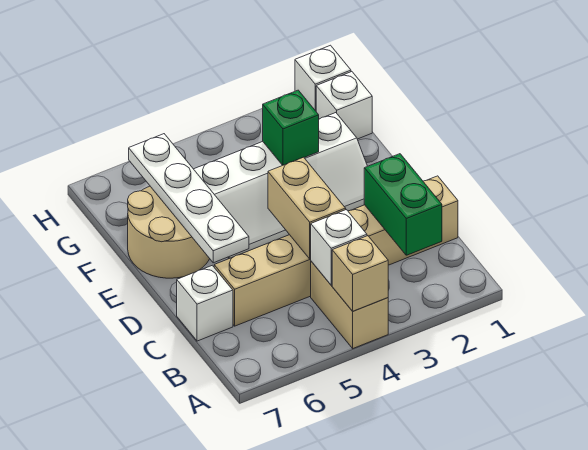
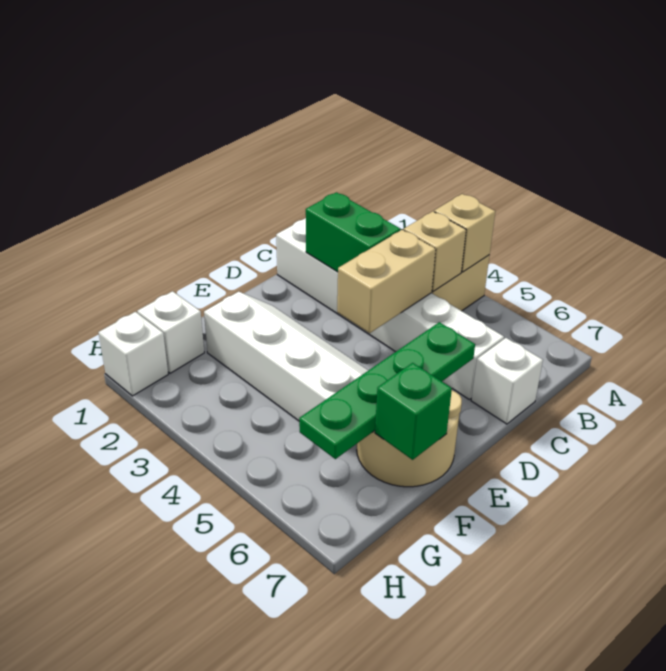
green brick B2:C2 level 2 -> green brick C2:C3 level 2
white brick B4 level 2 -> tan brick B4 level 2
tan brick C1:C6 level 1 -> white brick C1:C6 level 1
white plate D6:G6 level 2 -> green plate D6:G6 level 2
green brick F3 level 2 -> green brick F7 level 2

